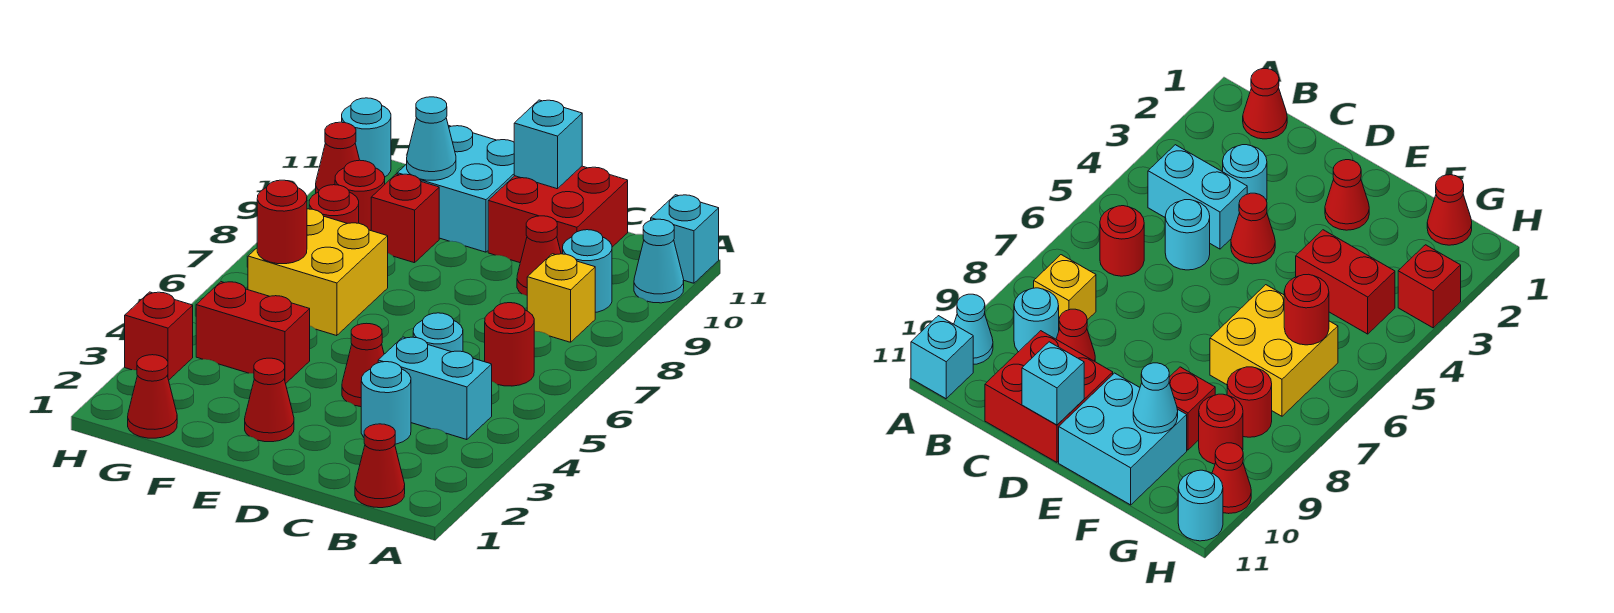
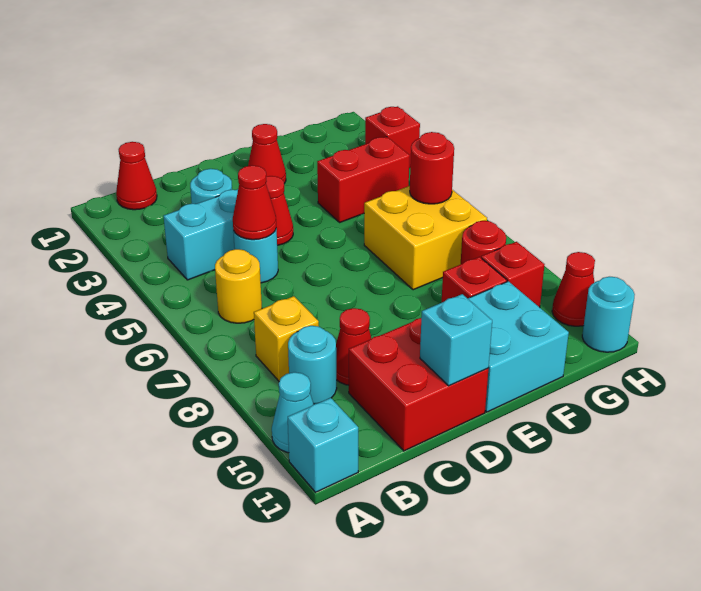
red round brick B6 level 1 -> yellow round brick B6 level 1
cyan cone F10 level 2 -> none
red cone G1 level 1 -> red cone C5 level 2
red round brick G9 level 1 -> red brick G9 level 1

